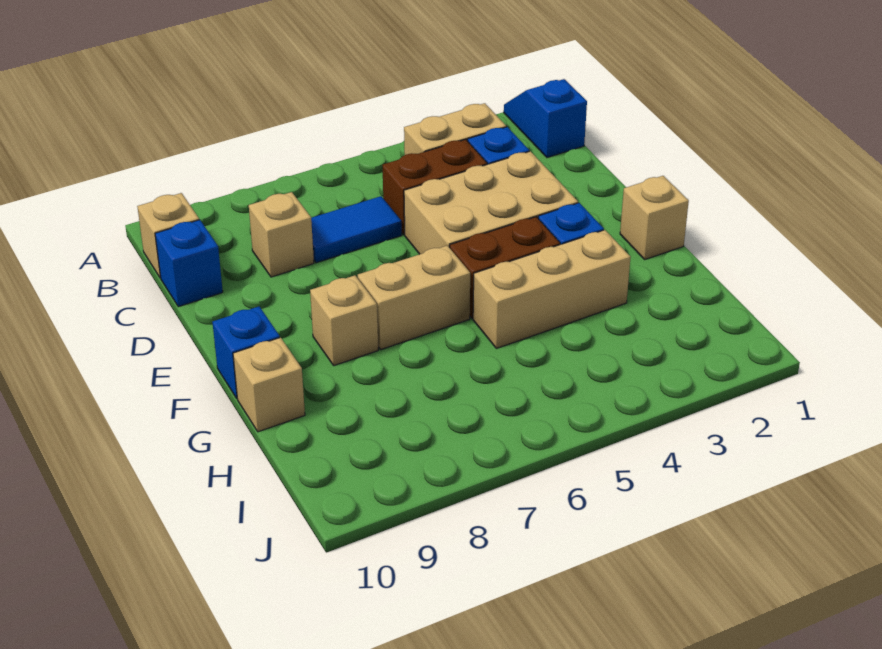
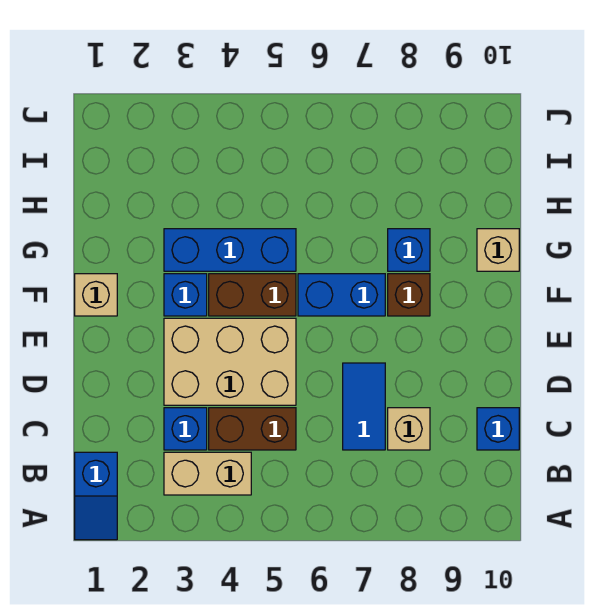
tan brick B10 level 1 -> none
blue tile C6:C7 level 1 -> blue tile C7:D7 level 1
tan brick F6:F7 level 1 -> blue brick F6:F7 level 1
tan brick F8 level 1 -> brown brick F8 level 1
blue brick F10 level 1 -> blue brick G8 level 1
tan brick G3:G5 level 1 -> blue brick G3:G5 level 1

